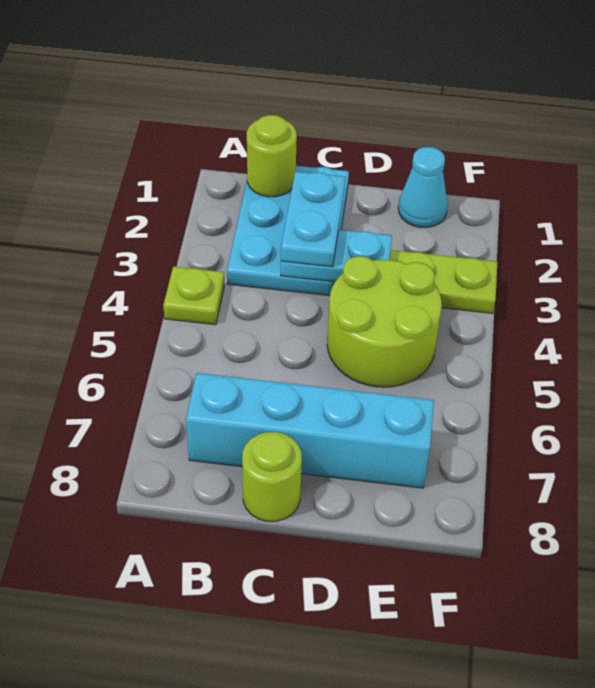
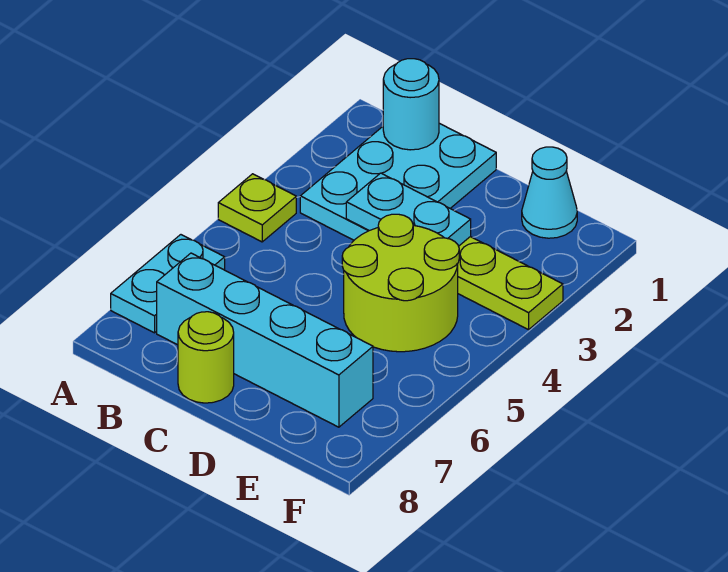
lime round brick B1 level 2 -> cyan round brick B1 level 2
cyan plate C2:C3 level 3 -> cyan plate A6:A7 level 1

